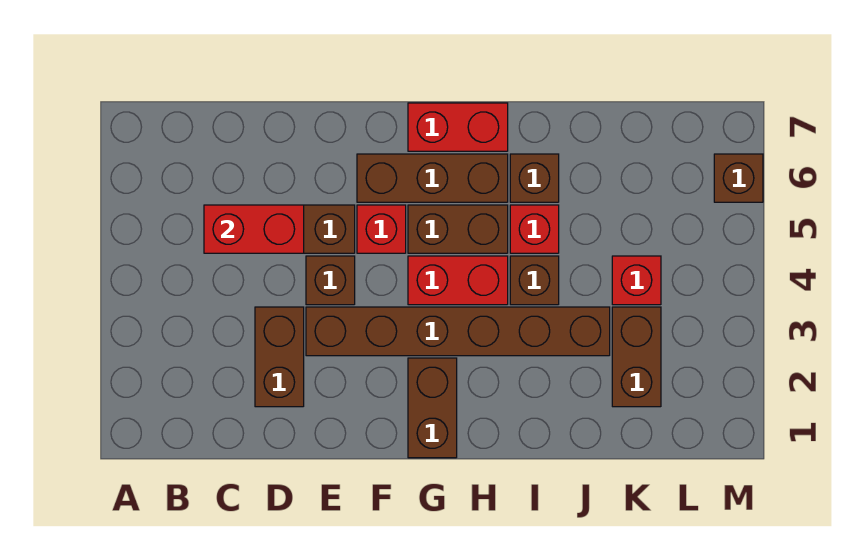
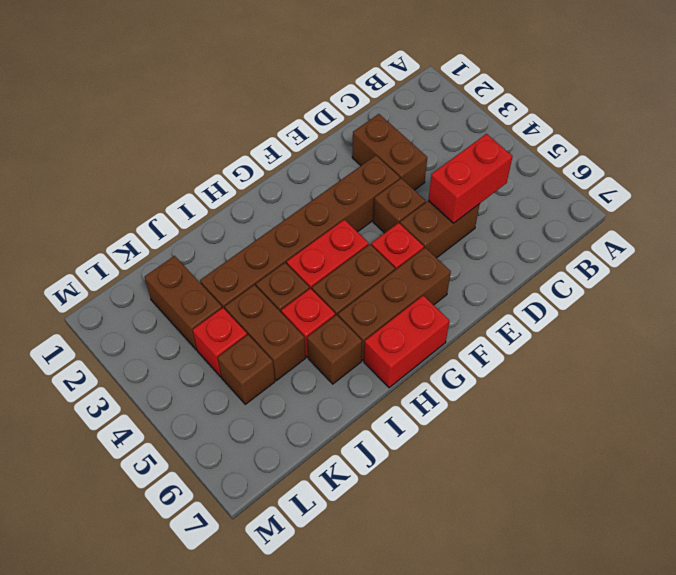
brown brick G1:G2 level 1 -> brown brick J4:J5 level 1
brown brick M6 level 1 -> brown brick K5 level 1

